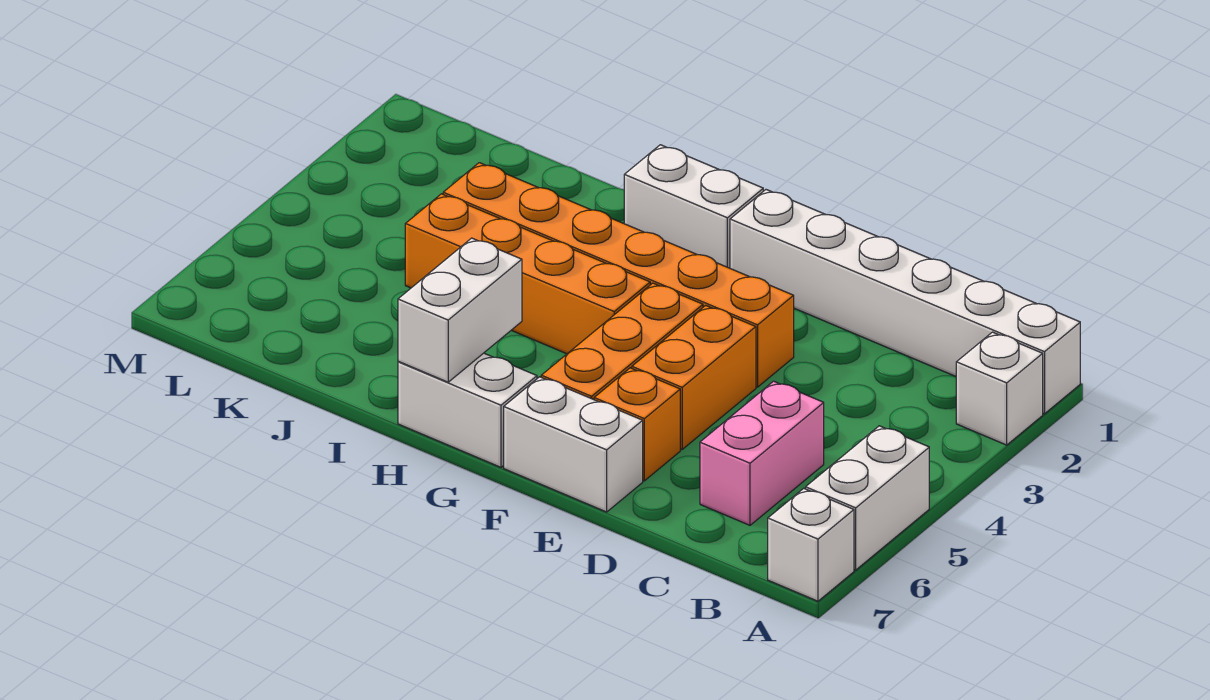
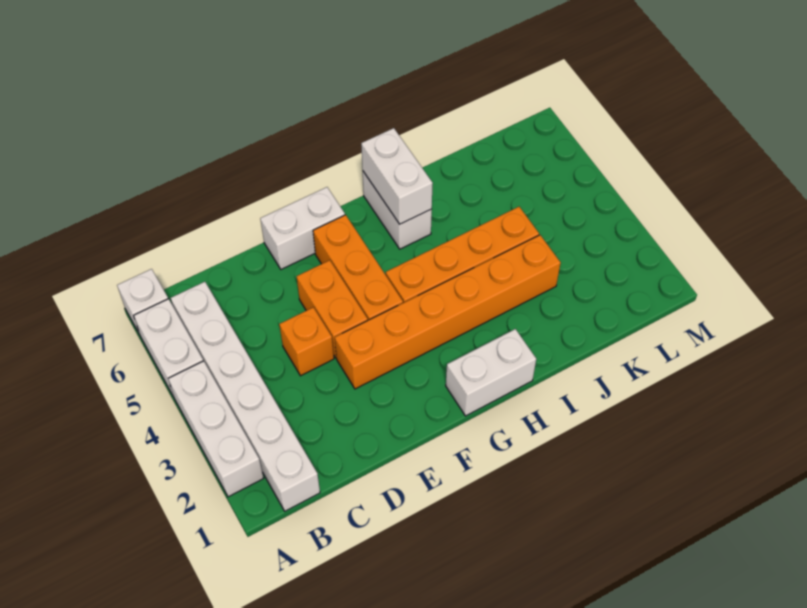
white brick A1:F1 level 1 -> white brick B1:B6 level 1
white brick A2 level 1 -> white brick A2:A4 level 1
pink brick C5:C6 level 1 -> none
orange brick E6 level 1 -> orange brick D4 level 1
white brick G7:H7 level 1 -> white brick H6:H7 level 1

